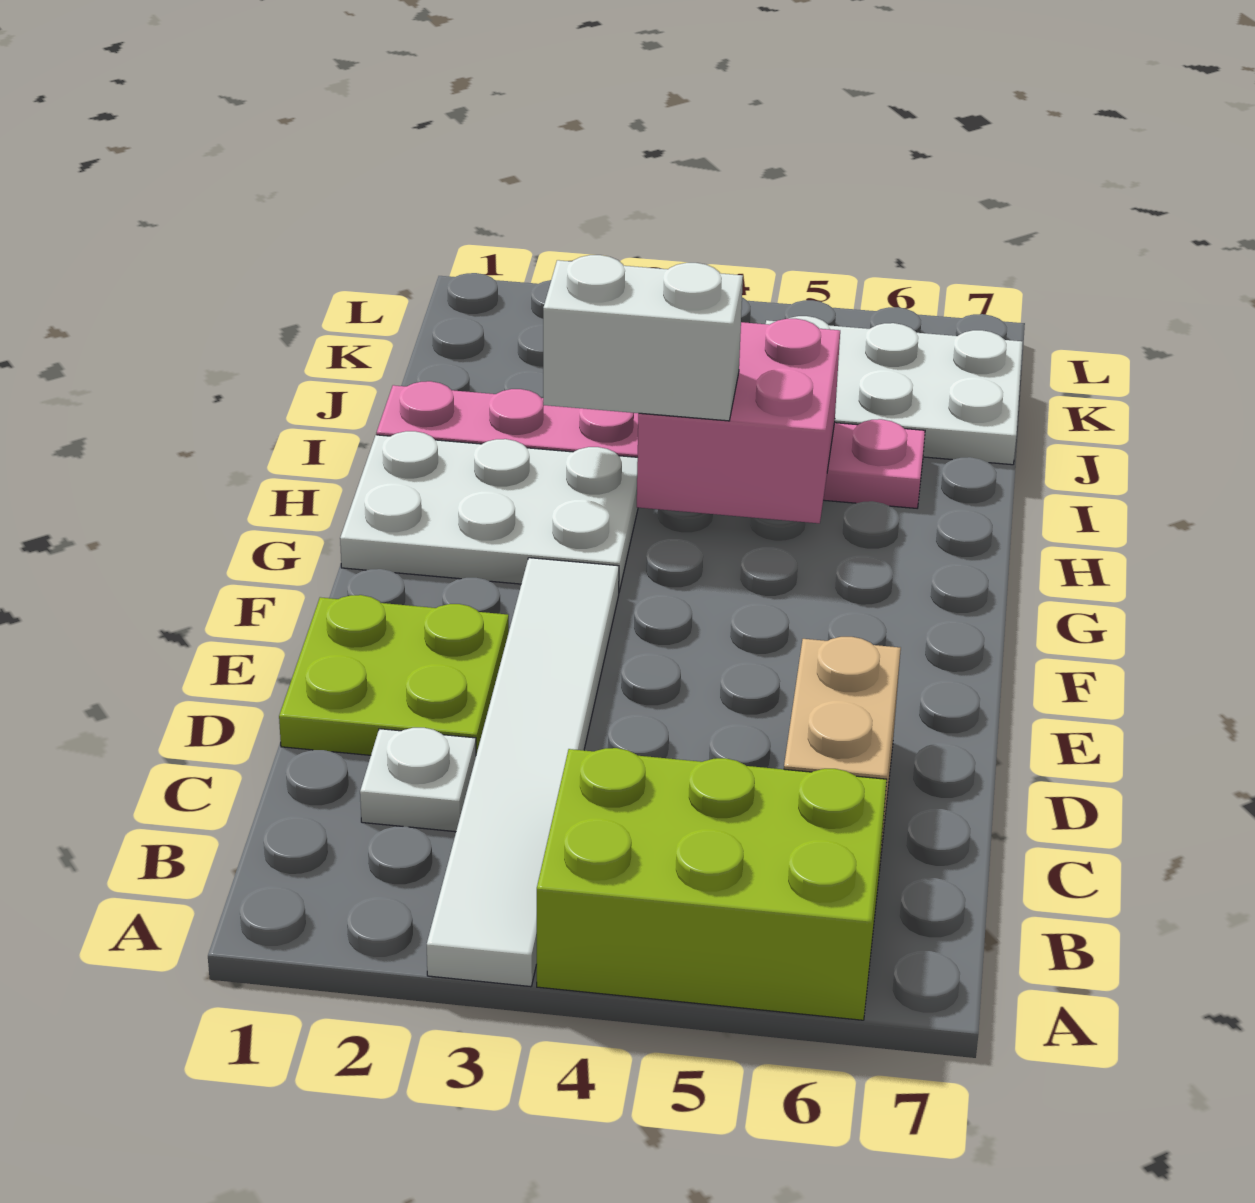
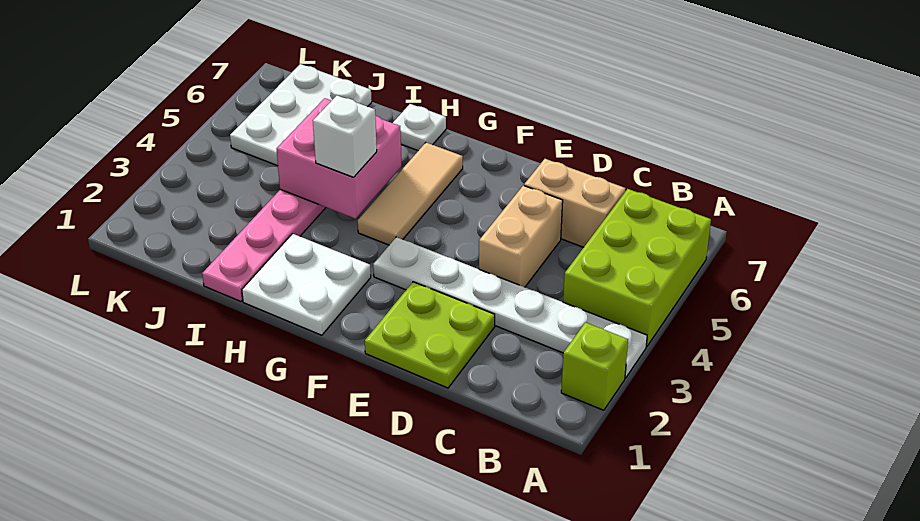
none -> lime brick A2 level 1
white tile A3:F3 level 1 -> white plate A3:F3 level 1
white plate C2 level 1 -> white plate H7 level 1
none -> tan brick D4:D5 level 1
white plate G1:H3 level 1 -> white plate G1:H2 level 1
none -> tan tile G4:G6 level 1
white brick H3:H4 level 3 -> white brick H4 level 3

